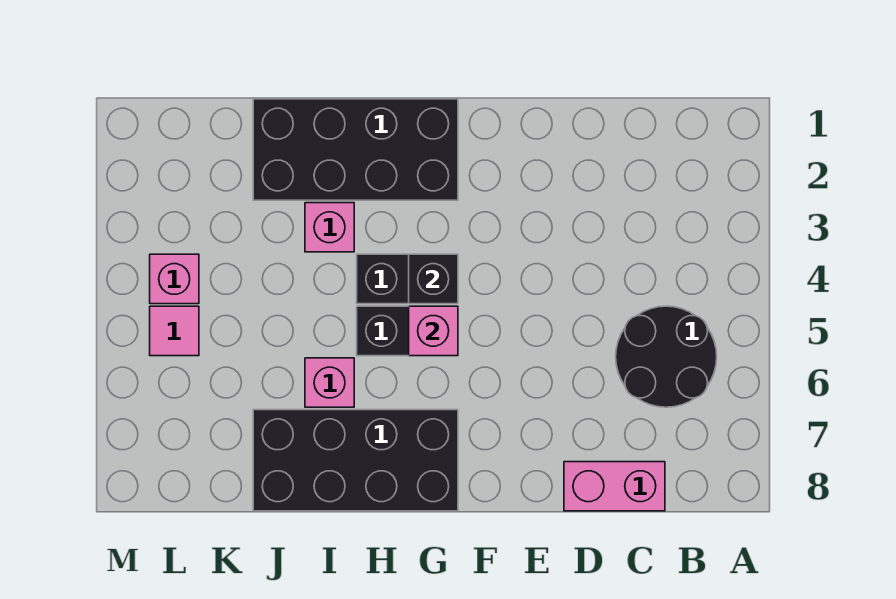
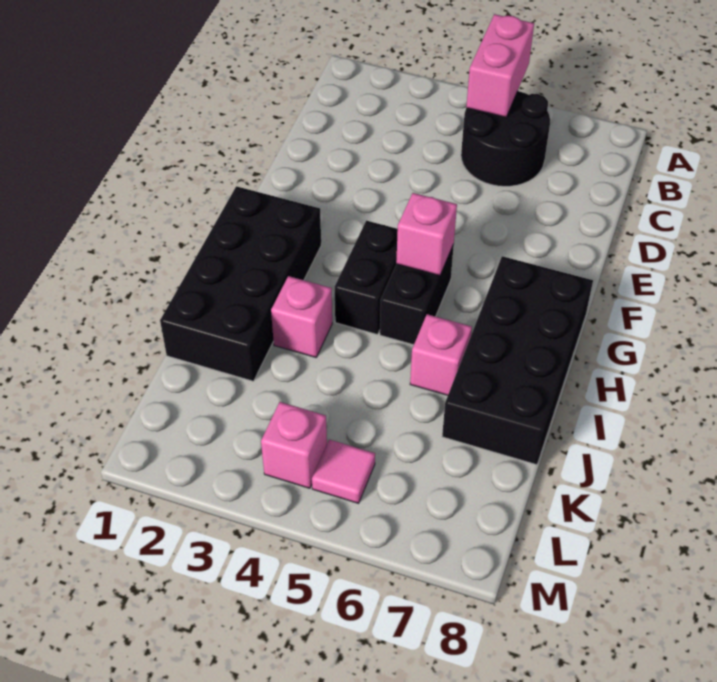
pink brick C8:D8 level 1 -> pink brick A5:B5 level 2
black brick G4 level 2 -> none

